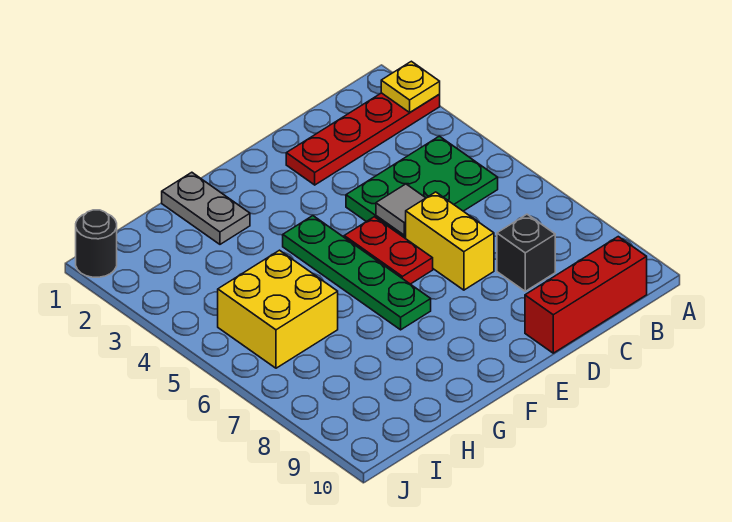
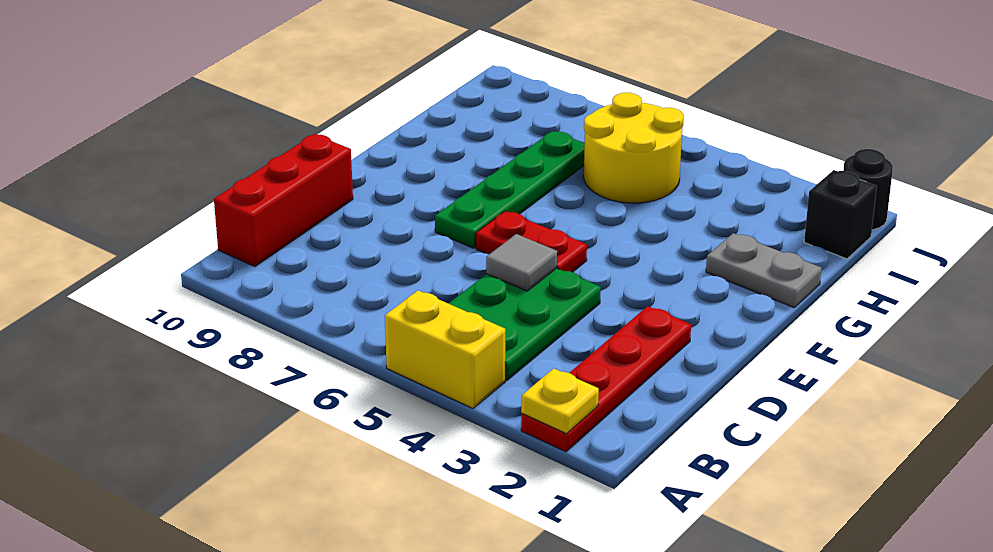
black brick C8 level 1 -> black brick I1 level 1
yellow brick D6:D7 level 1 -> yellow brick A4:A5 level 1
green plate F4:F7 level 1 -> green plate E7:H7 level 1
yellow brick H5:I6 level 1 -> yellow round brick H5:I6 level 1

